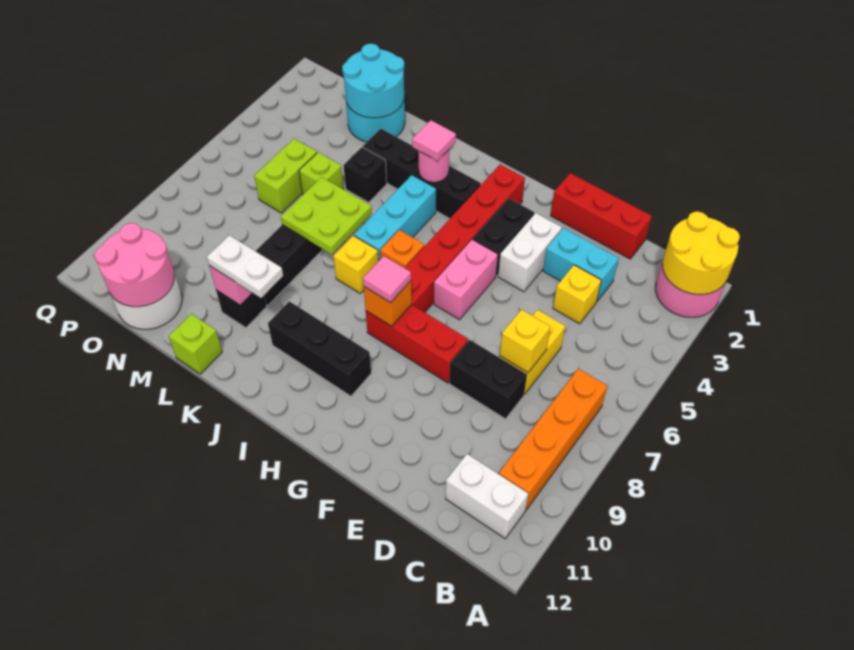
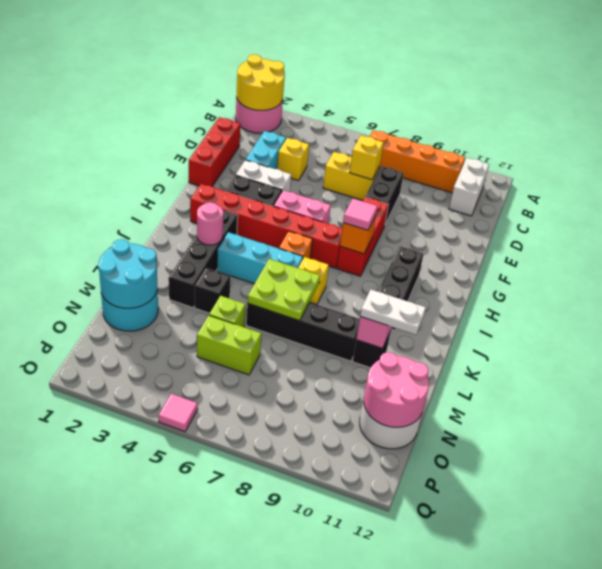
pink tile J3 level 3 -> pink tile Q5 level 1
white plate K10:L10 level 3 -> white plate L10:L11 level 3
lime brick L12 level 1 -> none

